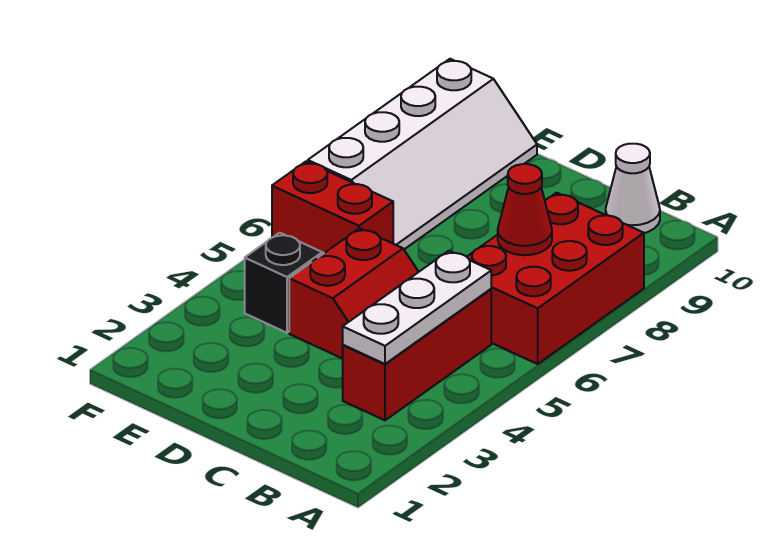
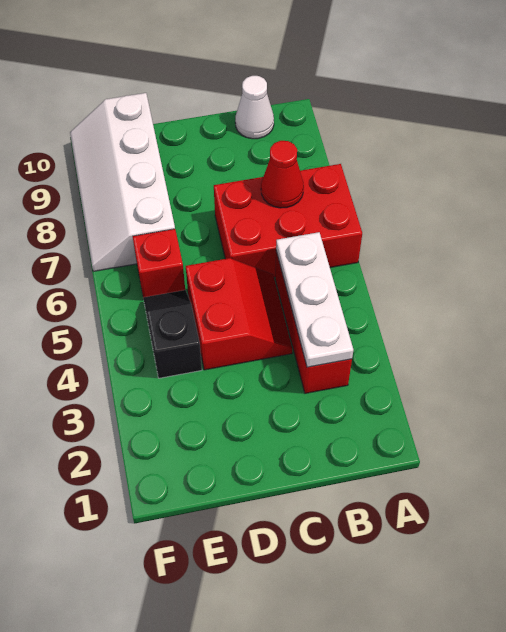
red brick A6:B8 level 1 -> red brick A6:C7 level 1
red brick E6:F6 level 1 -> red brick E6 level 1
white slope E7:F10 level 1 top F -> white slope E7:F10 level 1 top E

